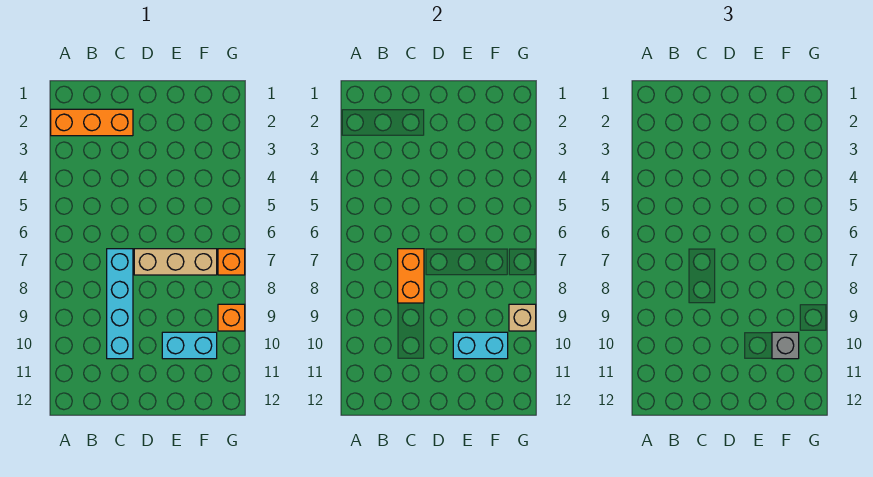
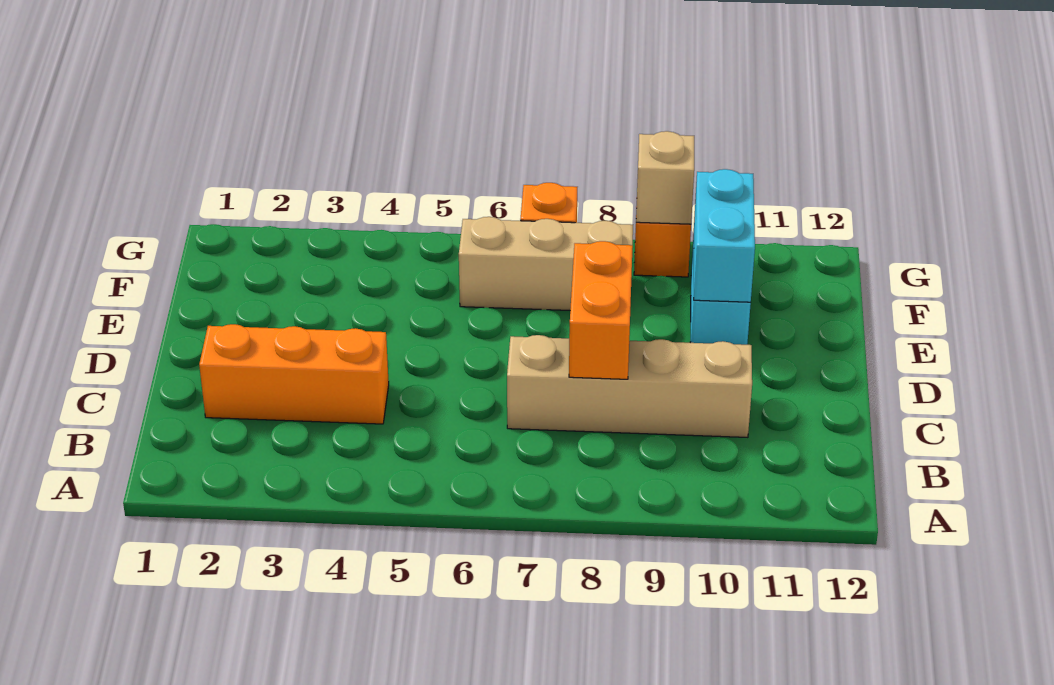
orange brick A2:C2 level 1 -> orange brick C2:C4 level 1
cyan brick C7:C10 level 1 -> tan brick C7:C10 level 1
orange brick C7:C8 level 2 -> orange brick C8:D8 level 2
tan brick D7:F7 level 1 -> tan brick F6:F8 level 1
grey brick F10 level 3 -> none

